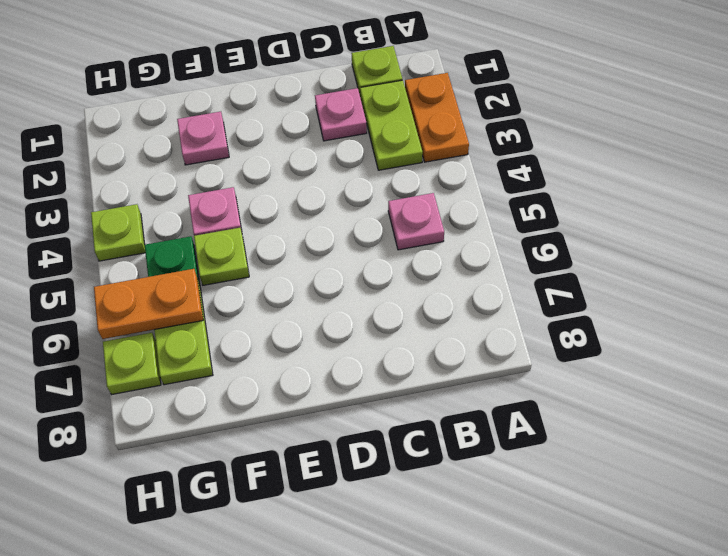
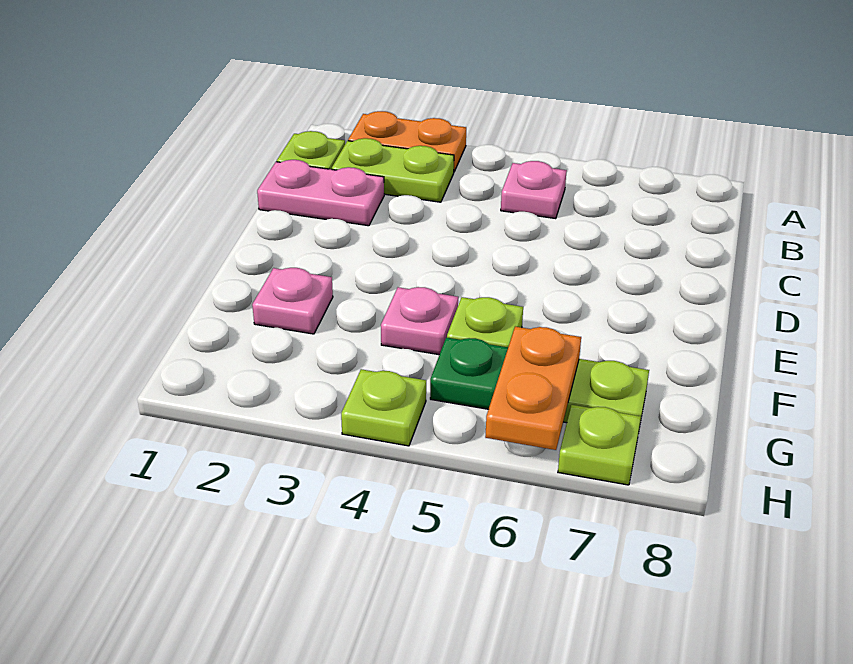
pink plate C2 level 1 -> pink plate C1:C2 level 1

